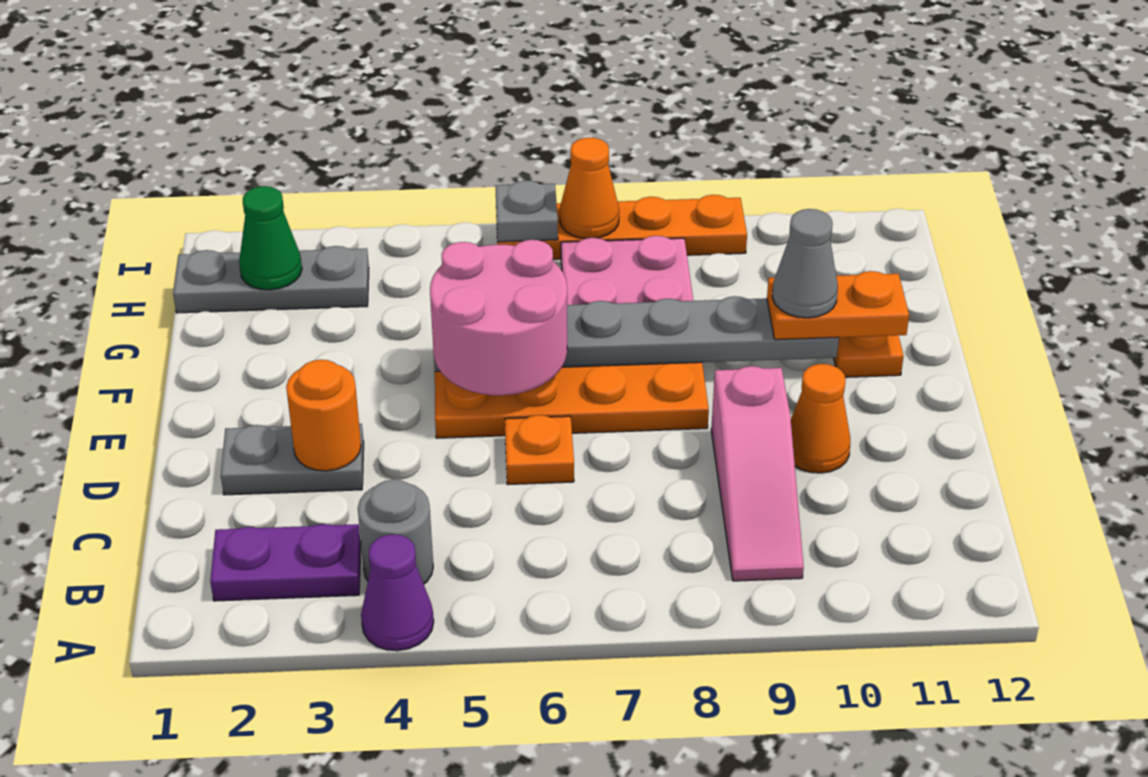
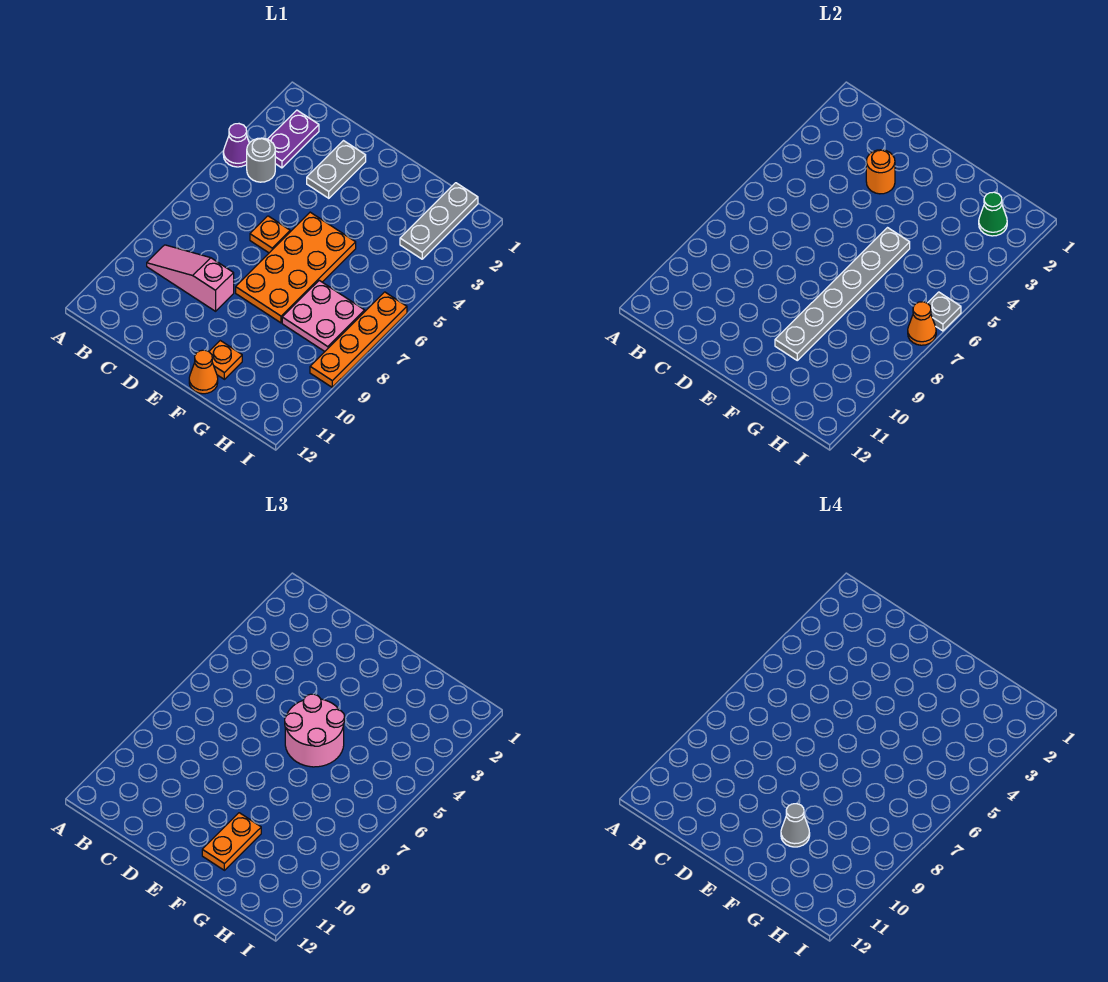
orange cone D10 level 1 -> orange cone F12 level 1

